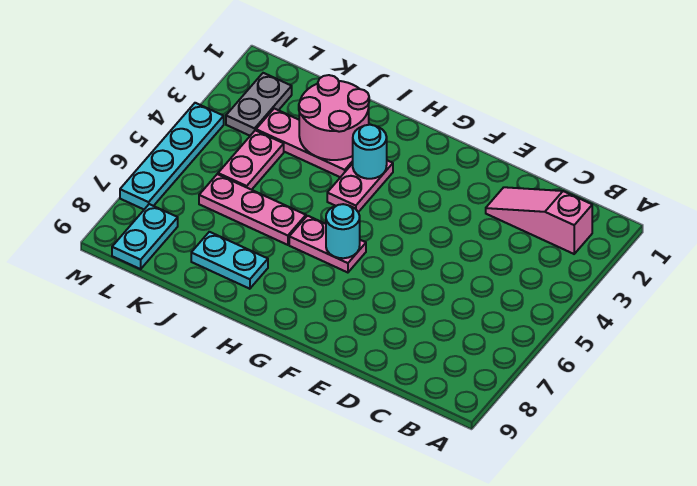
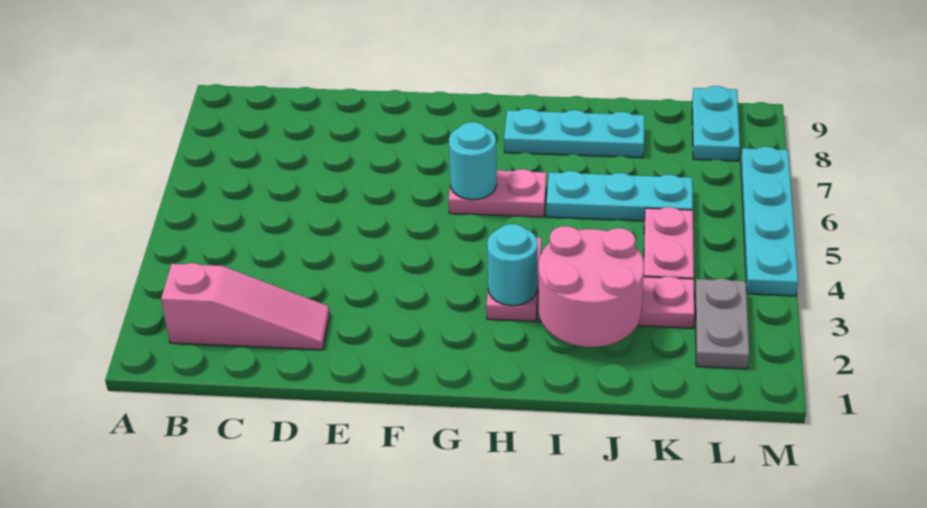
pink plate I6:K6 level 1 -> cyan plate I6:K6 level 1
cyan plate I8:J8 level 1 -> cyan plate H8:J8 level 1

